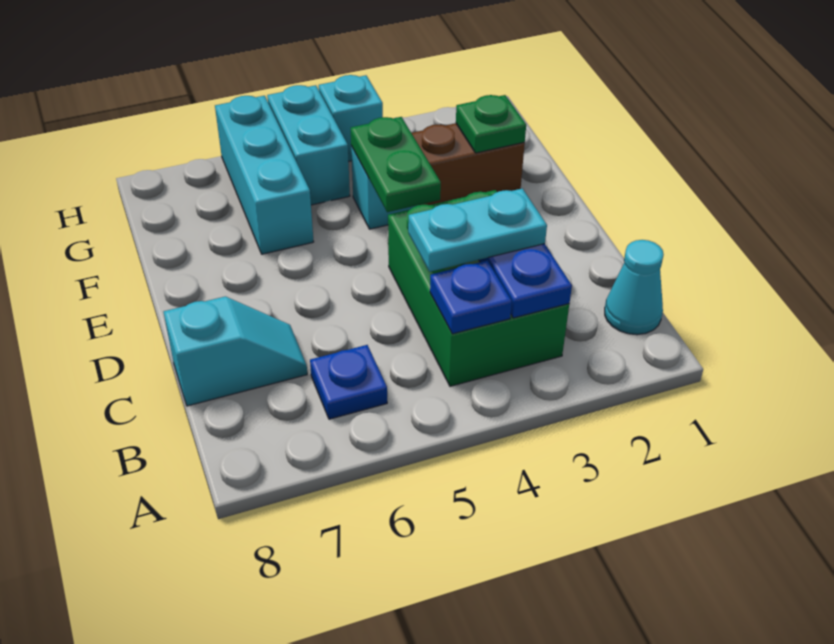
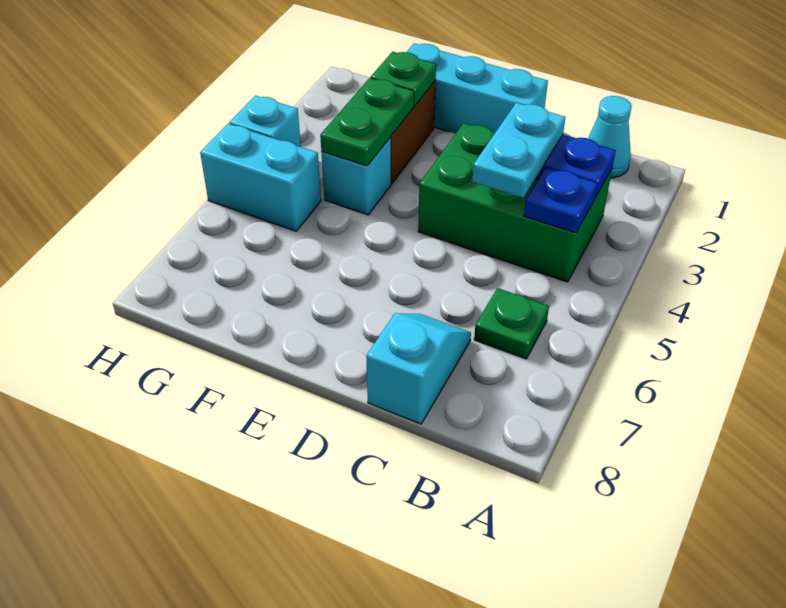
blue plate B6 level 1 -> green plate B6 level 1
green plate E4:F4 level 2 -> green plate F3:F4 level 2
cyan brick F6:H6 level 1 -> cyan brick D1:F1 level 1

